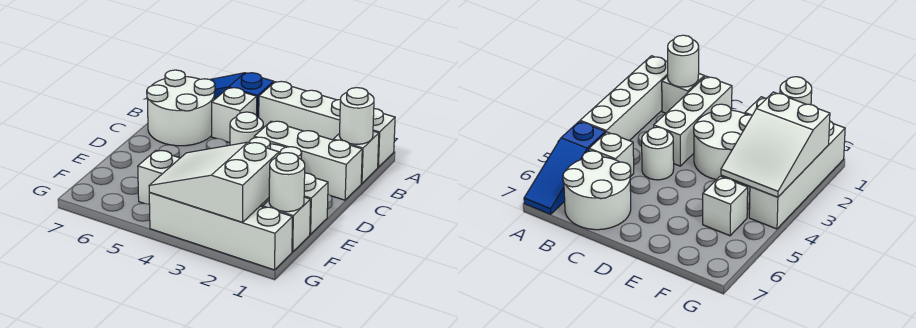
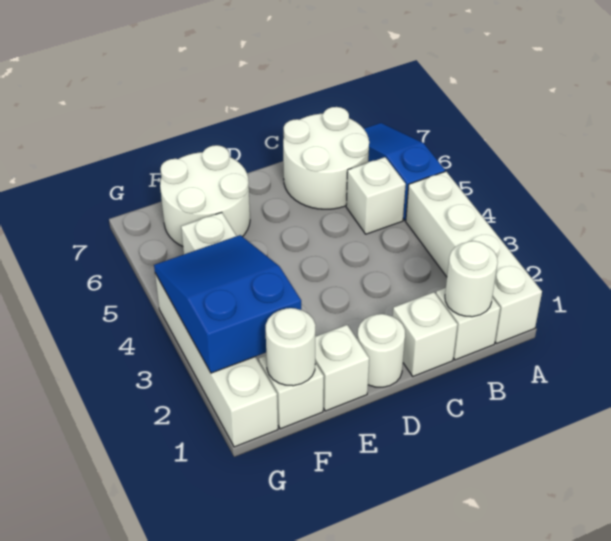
white brick C1:C3 level 1 -> white brick C1 level 1
white round brick C4 level 1 -> white round brick D1 level 1
white round brick D2:E3 level 1 -> white round brick E6:F7 level 1
white slope F2:G4 level 2 top 2 -> blue slope F2:G4 level 2 top 2

